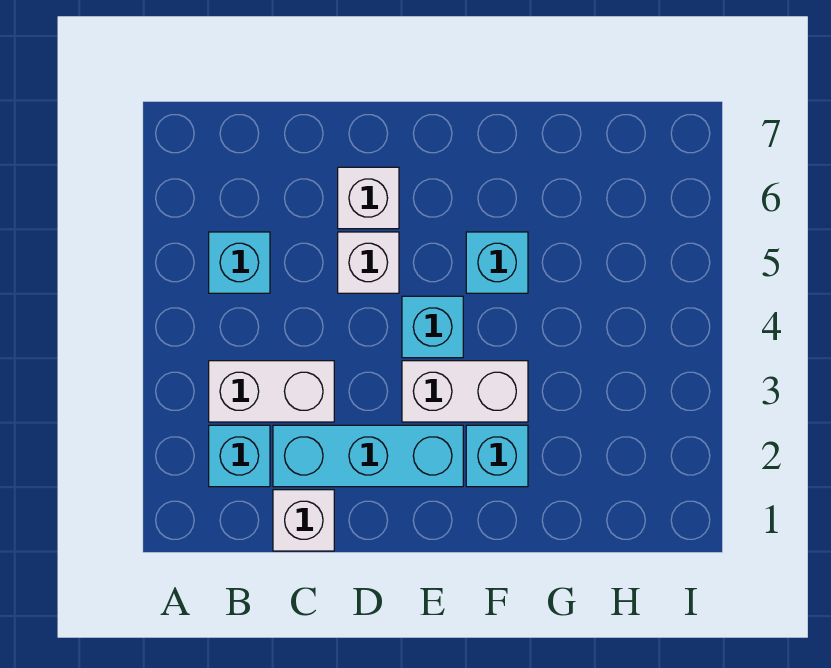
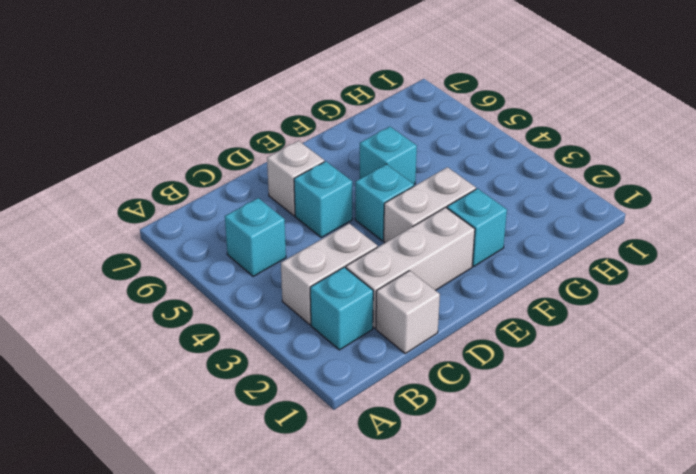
cyan brick C2:E2 level 1 -> white brick C2:E2 level 1
white brick D5 level 1 -> cyan brick D5 level 1

